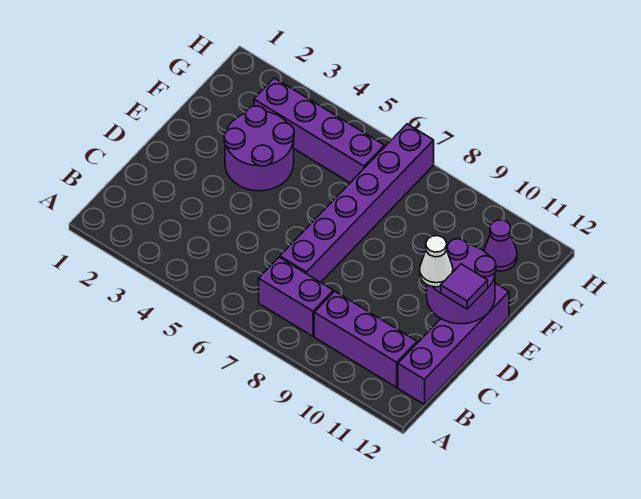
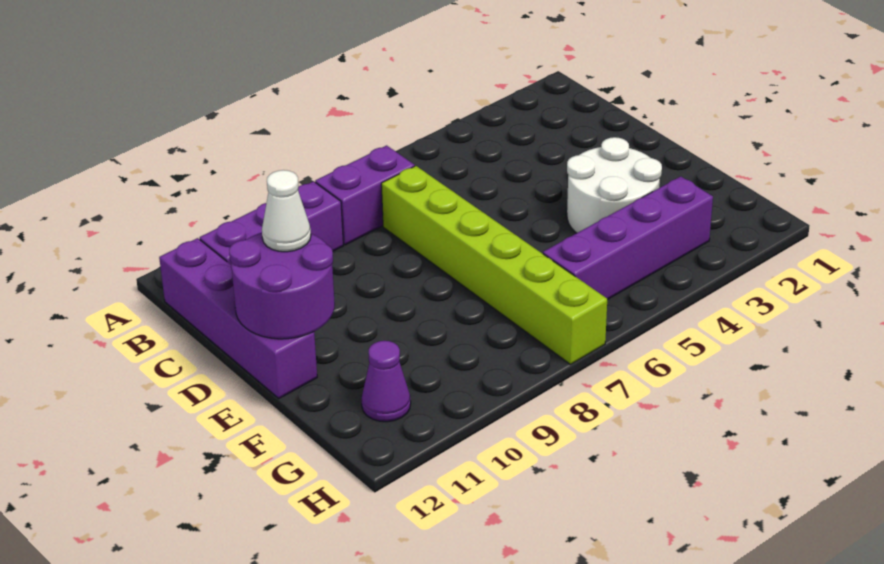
purple brick C7:H7 level 1 -> lime brick C7:H7 level 1
purple tile D12 level 3 -> none
purple round brick E3:F4 level 1 -> white round brick E3:F4 level 1

